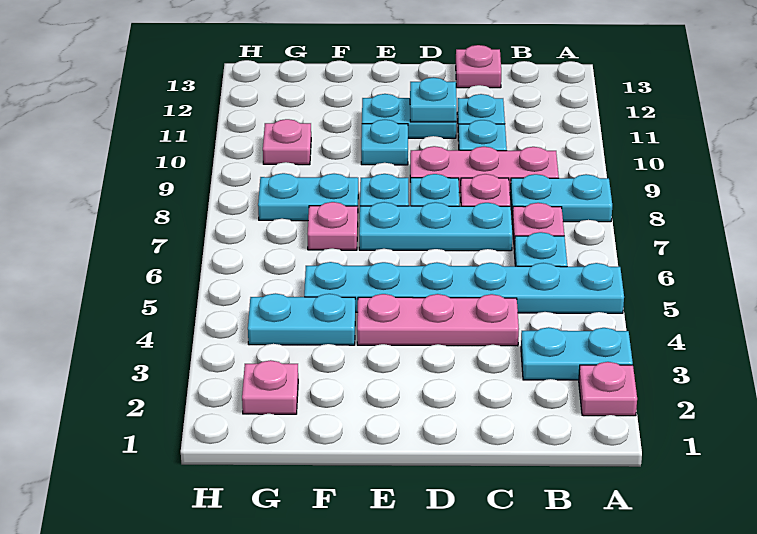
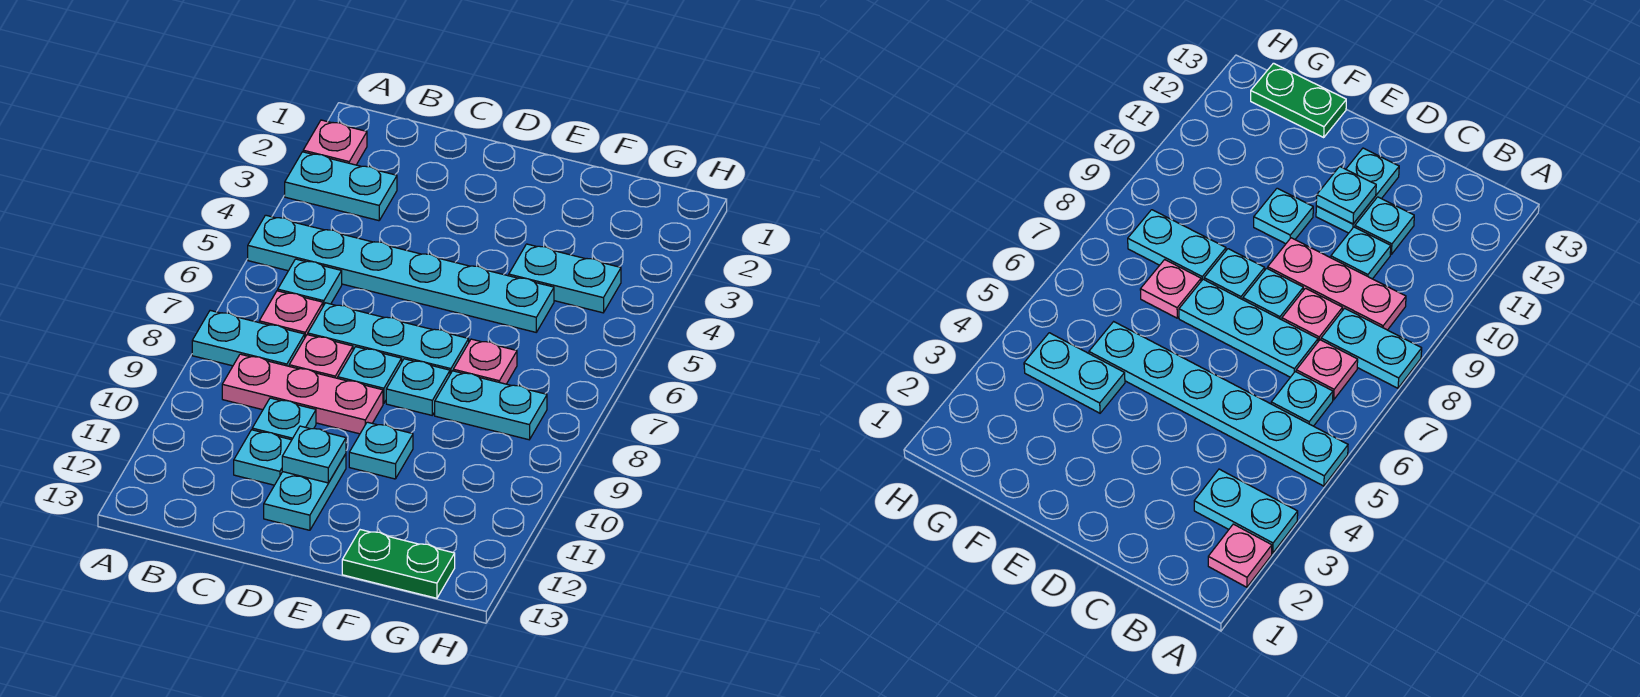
pink plate C4:E4 level 1 -> none
pink plate C13 level 1 -> none
cyan plate D11:E11 level 1 -> cyan plate D11:D12 level 1
none -> green plate F13:G13 level 1
pink plate G2 level 1 -> none
pink plate G10 level 1 -> none

